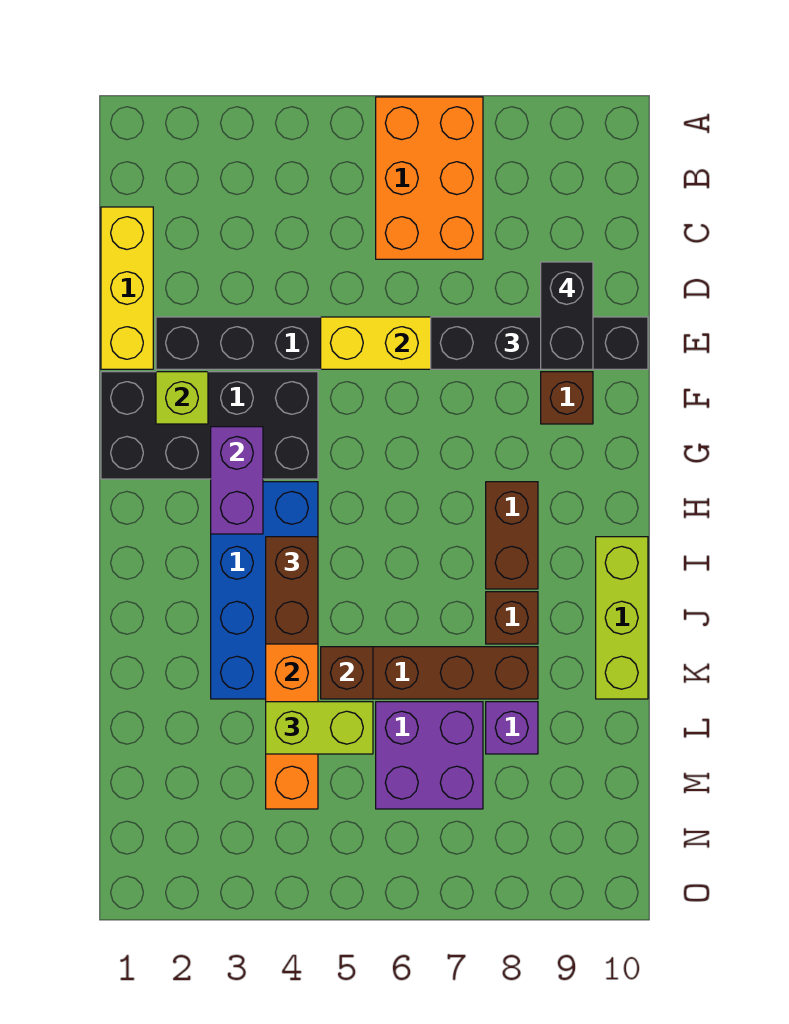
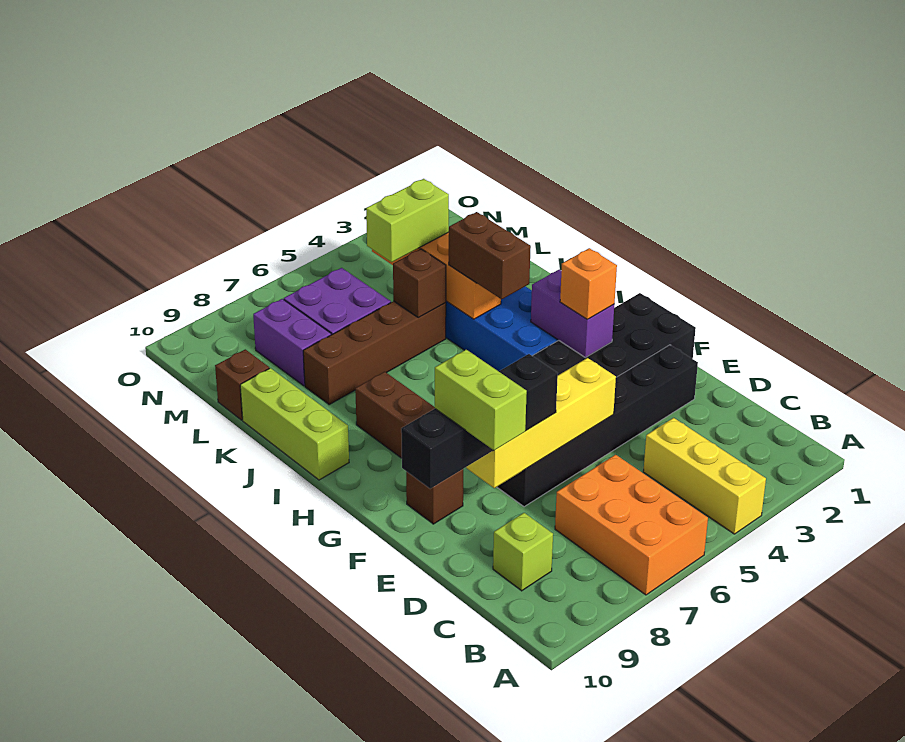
yellow brick C1:E1 level 1 -> yellow brick A4:C4 level 1
black brick D9:E9 level 4 -> lime brick D9:E9 level 4
lime brick F2 level 2 -> lime brick C9 level 1
none -> orange brick G3 level 3
brown brick J8 level 1 -> brown brick L10 level 1
purple brick L8 level 1 -> purple brick L8:M8 level 1

